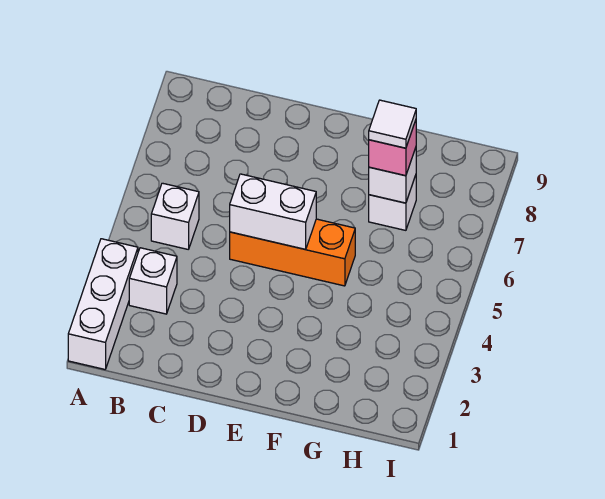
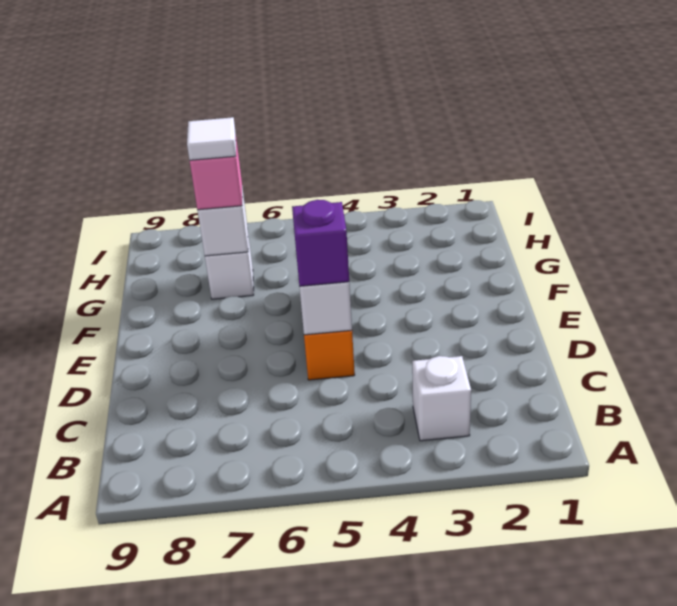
white brick A1:A3 level 1 -> none
white brick B5 level 1 -> none
none -> purple brick D5 level 3

